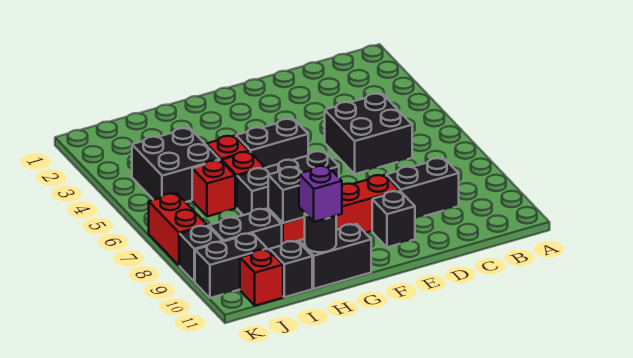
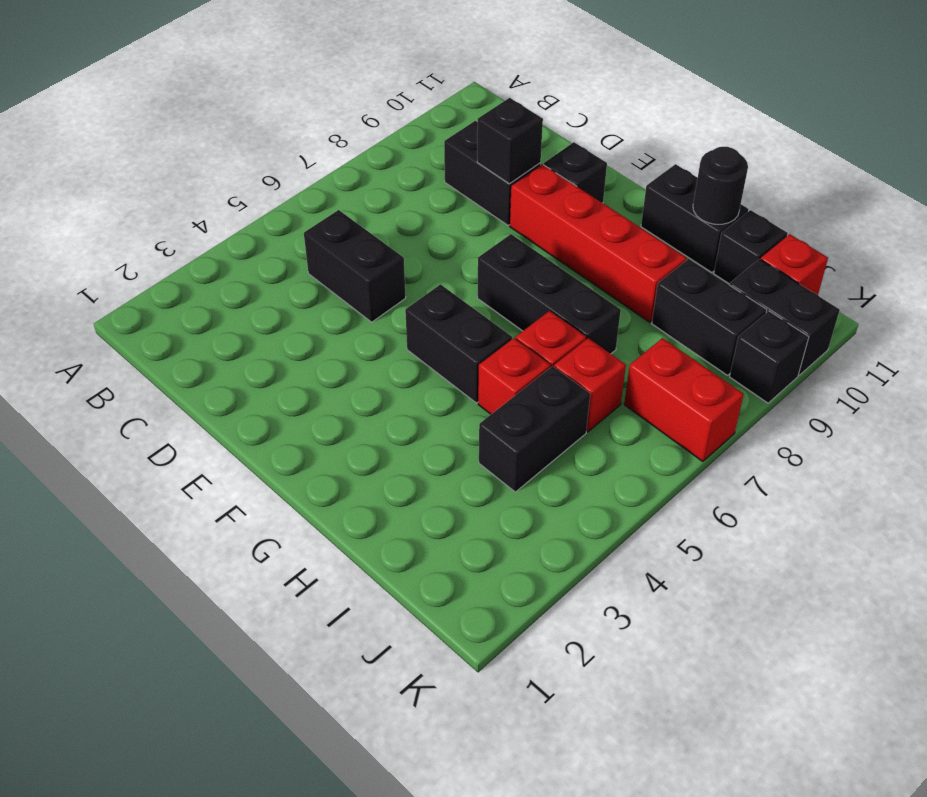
black brick C5:D6 level 1 -> black brick C5:D5 level 1
black brick H9 level 2 -> black brick D9 level 2
purple brick H11 level 3 -> none
black brick I4:J5 level 1 -> black brick I4:I5 level 1
red brick K7:K8 level 1 -> red brick J7:K7 level 1

